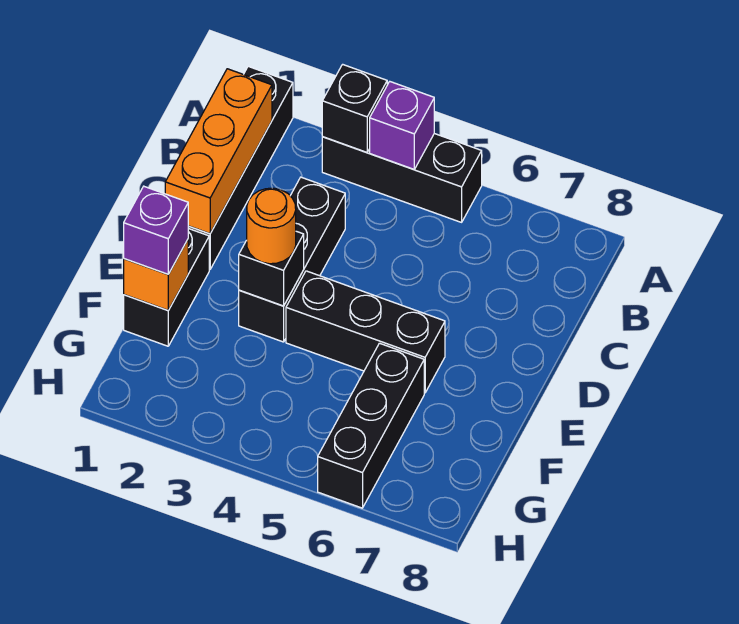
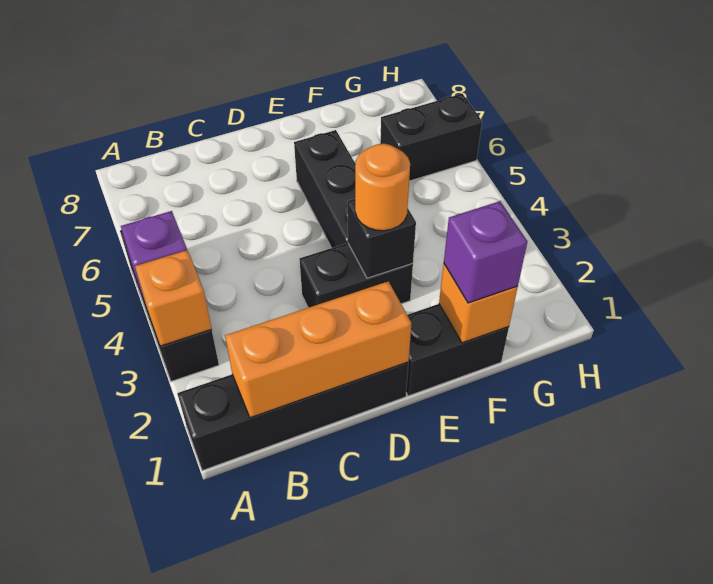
black brick A3 level 2 -> orange brick A3 level 2
black brick C3:E3 level 1 -> black brick D3:E3 level 1
black brick F6:H6 level 1 -> black brick G6:H6 level 1

